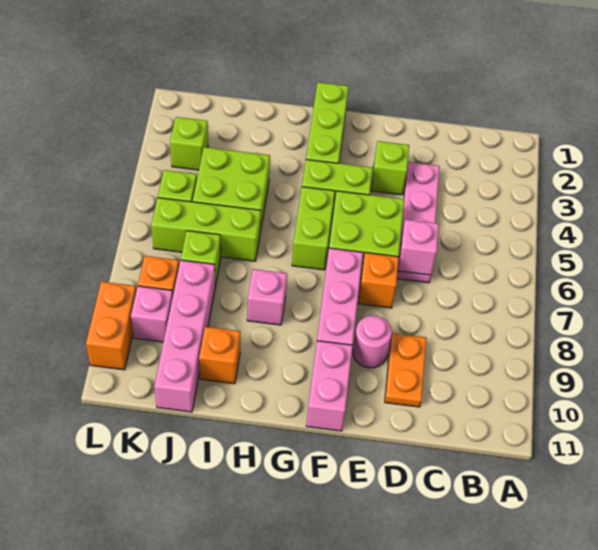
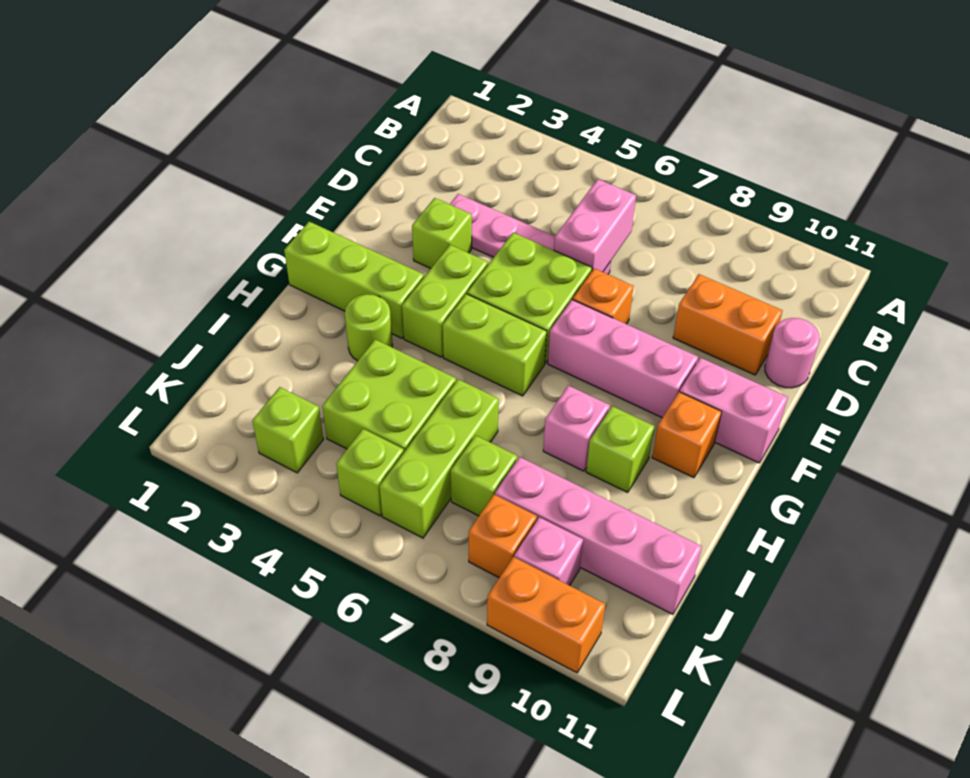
pink brick D6 level 2 -> pink brick C6:D6 level 2
orange plate D9:D10 level 1 -> orange brick D9:D10 level 1
pink round brick E9 level 1 -> pink round brick D11 level 1
none -> lime round brick H3 level 1
none -> lime brick H9 level 1
orange brick I10 level 1 -> orange brick G10 level 1

